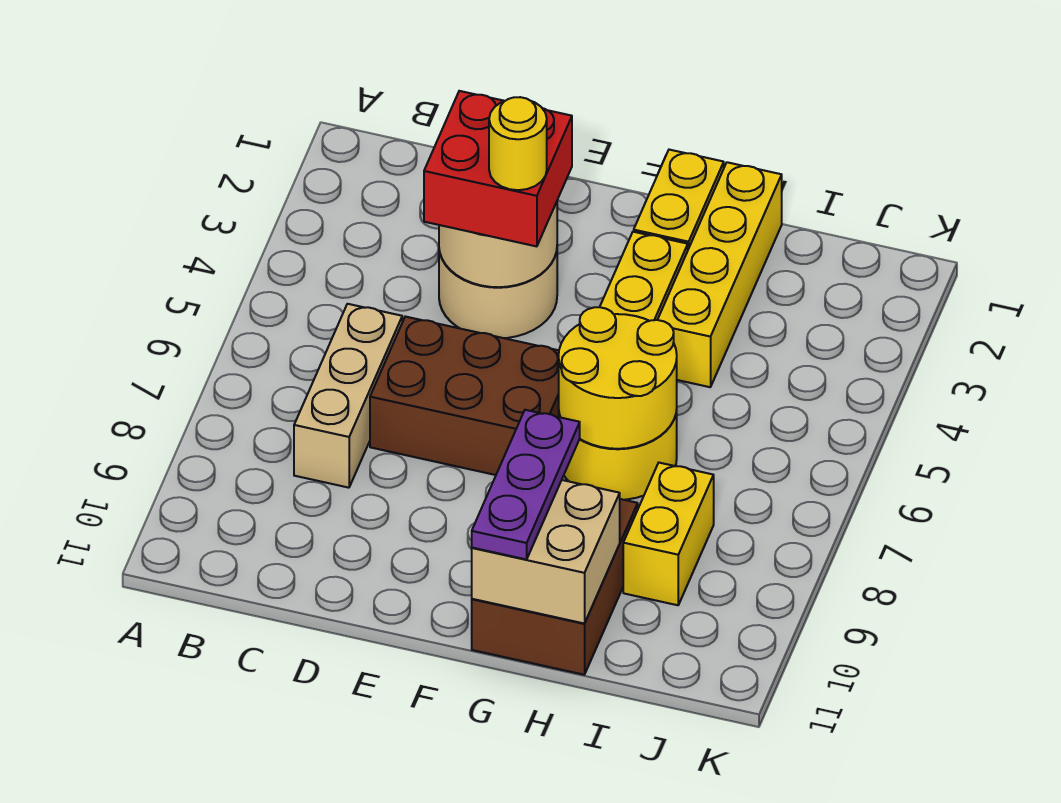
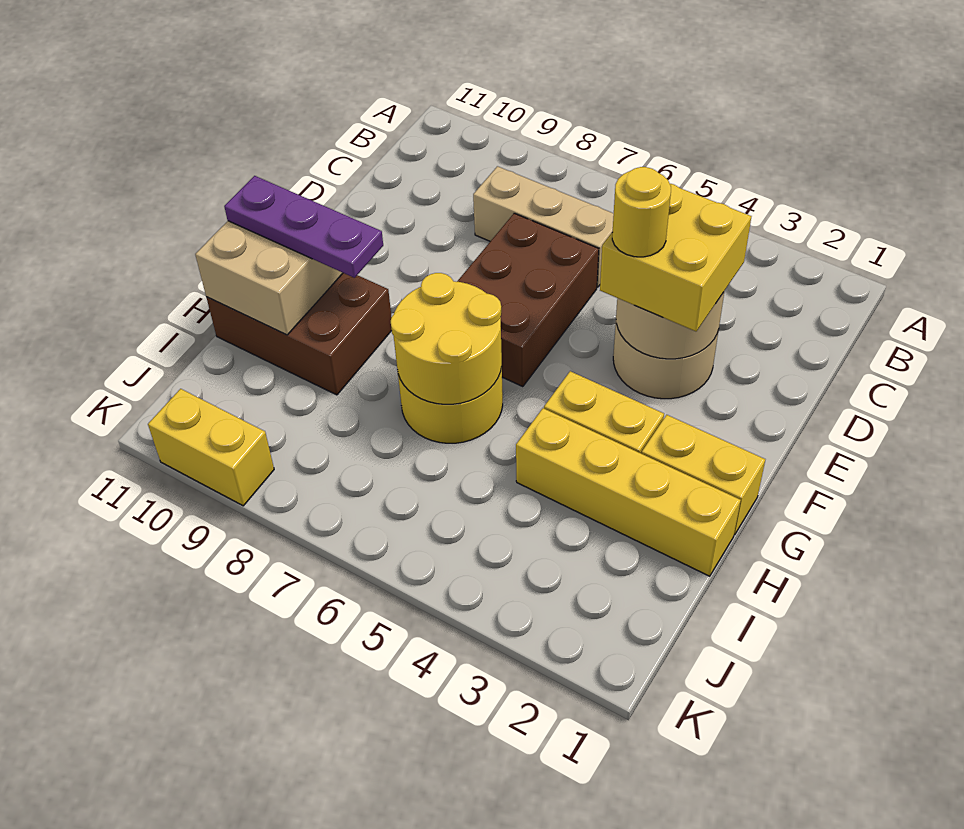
red brick D3:E4 level 3 -> yellow brick D3:E4 level 3
yellow brick I8:I9 level 1 -> yellow brick K9:K10 level 1

